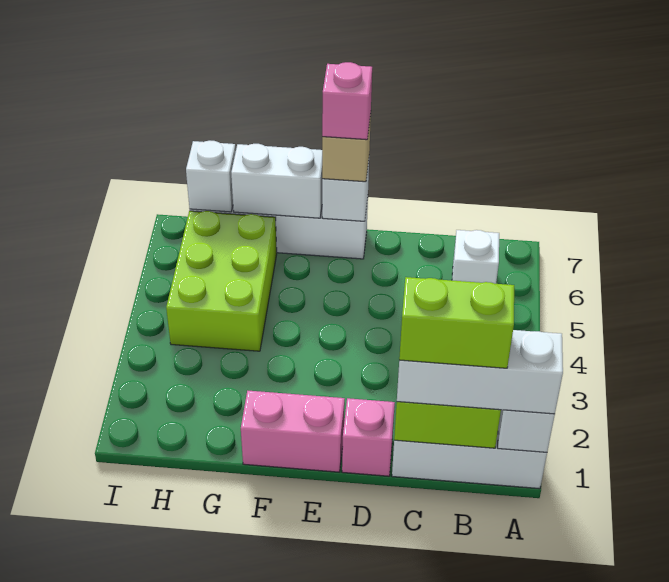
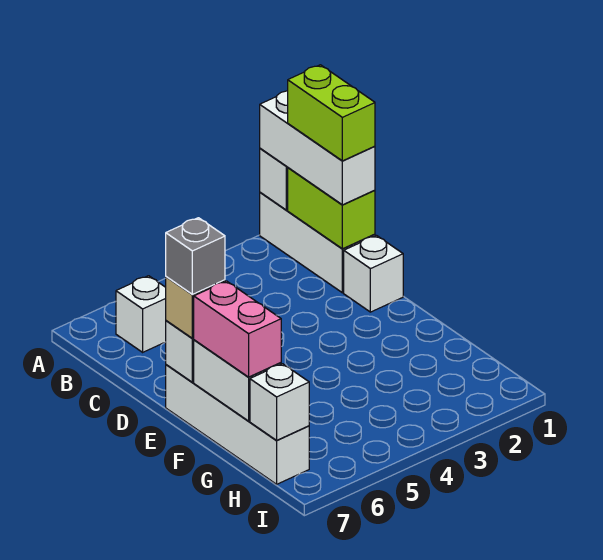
pink brick D1 level 1 -> white brick D1 level 1
pink brick E1:F1 level 1 -> pink brick F7:G7 level 3
pink brick E7 level 4 -> grey brick E7 level 4
lime brick G4:H6 level 1 -> none

